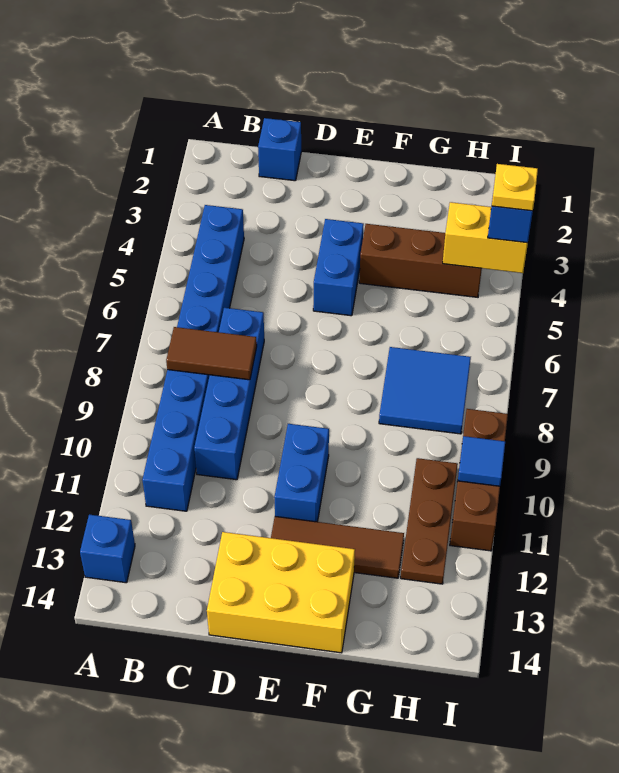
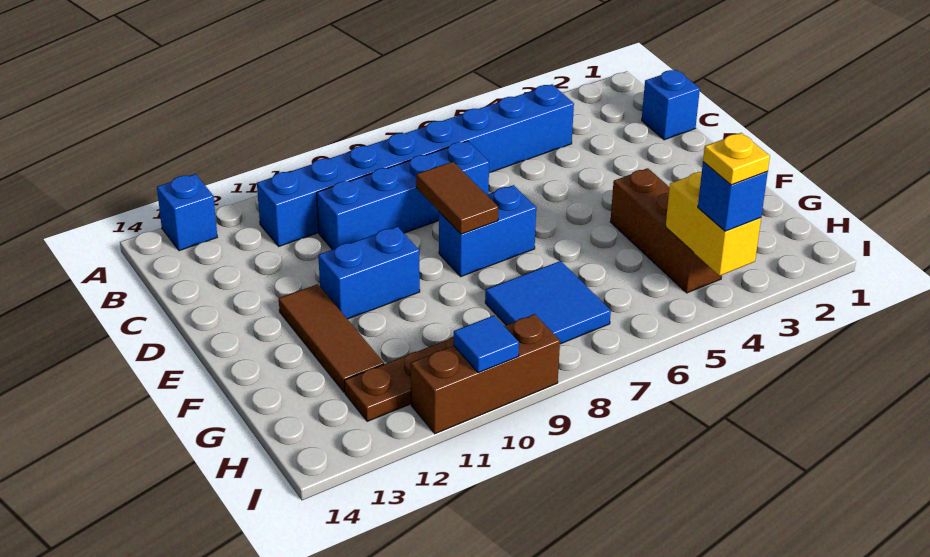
brown tile B8:C8 level 2 -> brown tile D8:E8 level 2
yellow brick D13:F14 level 1 -> none
blue brick E4:E5 level 1 -> blue brick E7:E8 level 1

